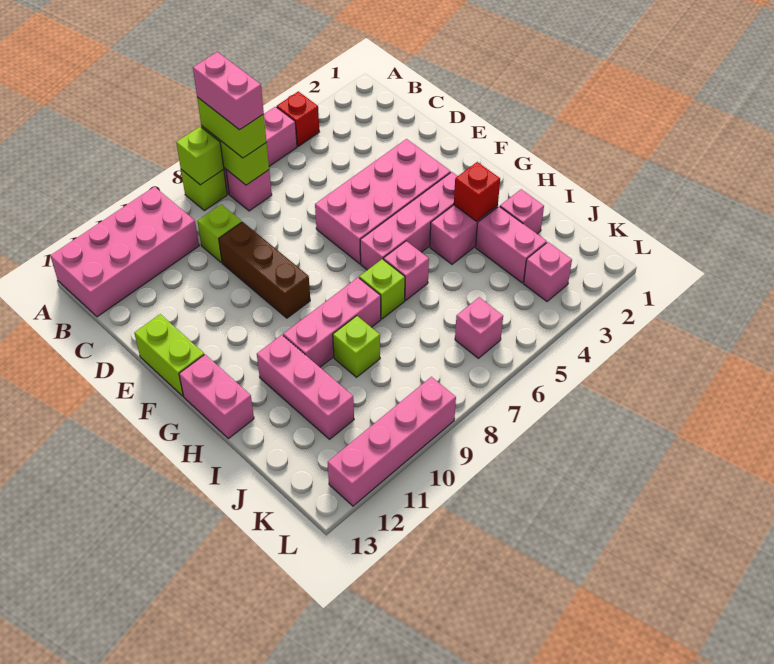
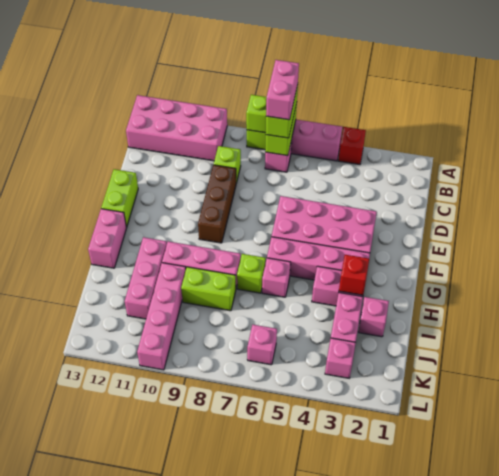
lime brick I9 level 1 -> lime brick I8:I9 level 1
pink brick L9:L12 level 1 -> pink brick I10:L10 level 1

